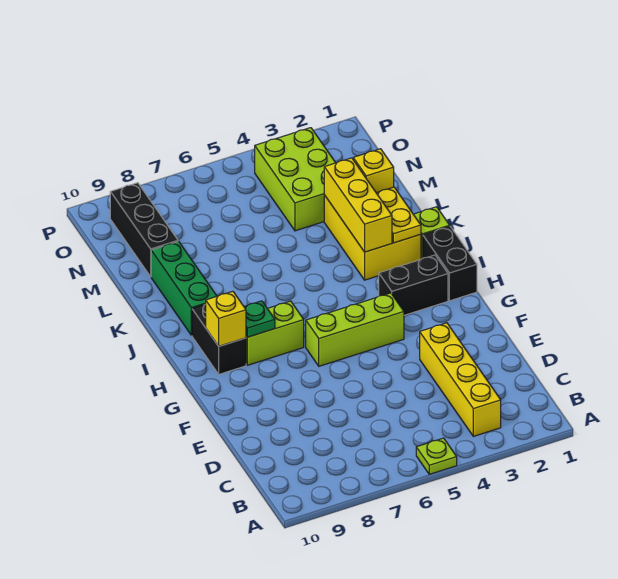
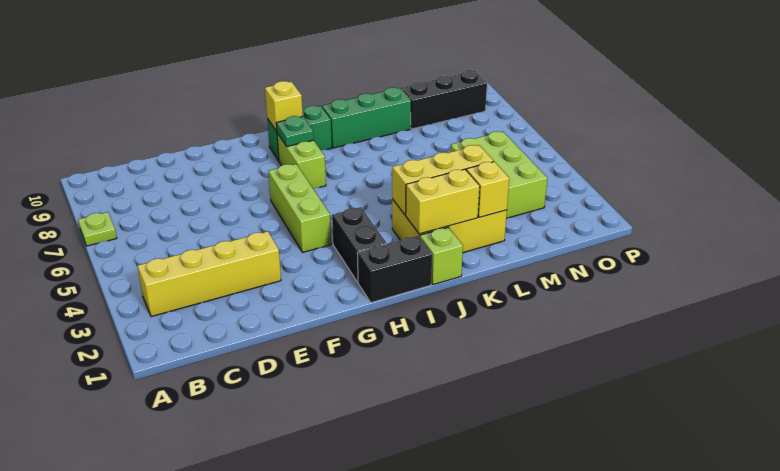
lime plate A5 level 1 -> lime plate A7 level 1
black brick H9:I9 level 1 -> green brick H9:I9 level 1
yellow plate J2:K2 level 2 -> yellow brick J2:K2 level 2
lime brick M3:O4 level 1 -> lime brick M3:N5 level 1

